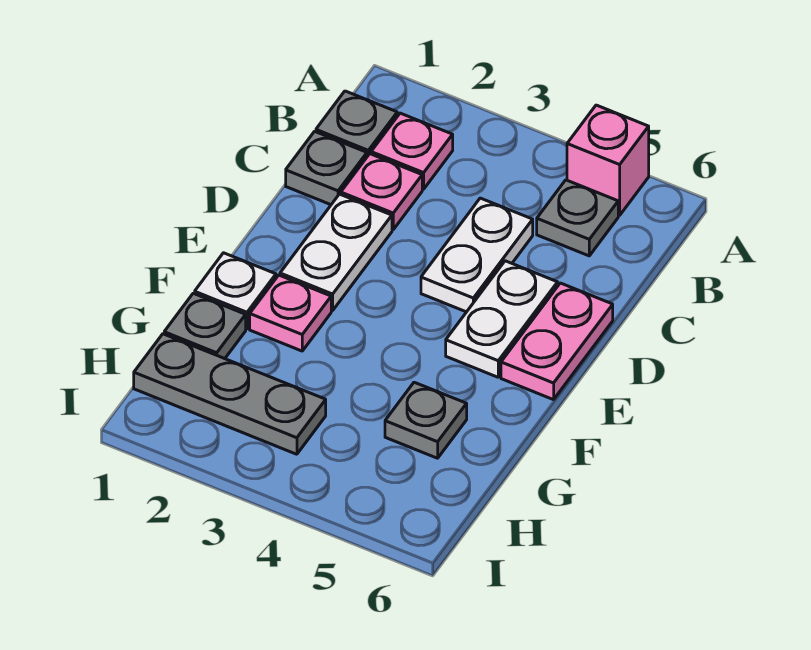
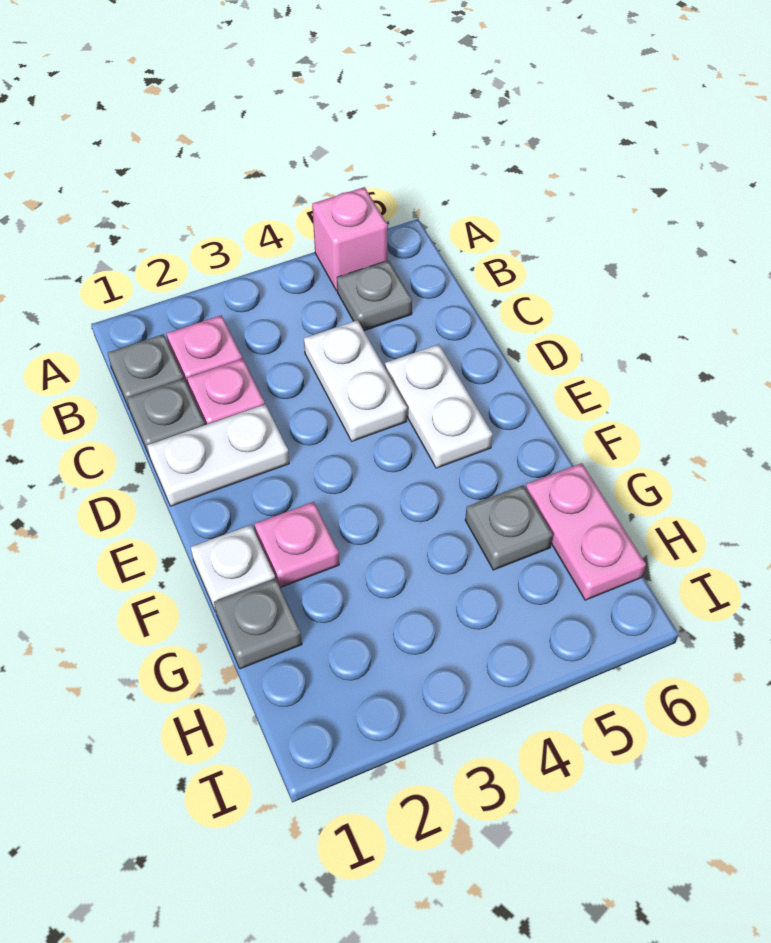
white plate D2:E2 level 1 -> white plate D1:D2 level 1
pink plate D6:E6 level 1 -> pink plate G6:H6 level 1
grey plate H1:H3 level 1 -> none

